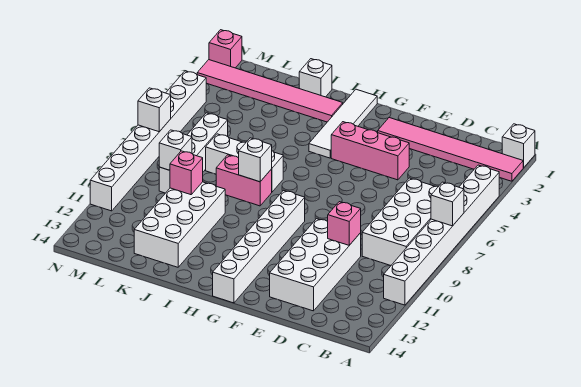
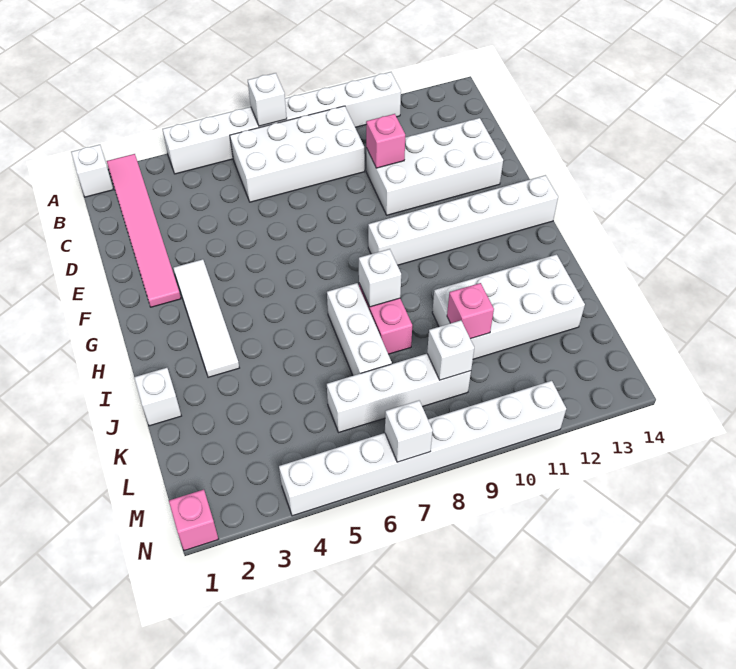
pink brick E4:G4 level 1 -> none
white tile H1:H4 level 1 -> white tile F3:I3 level 1
pink tile I2:N2 level 1 -> none

